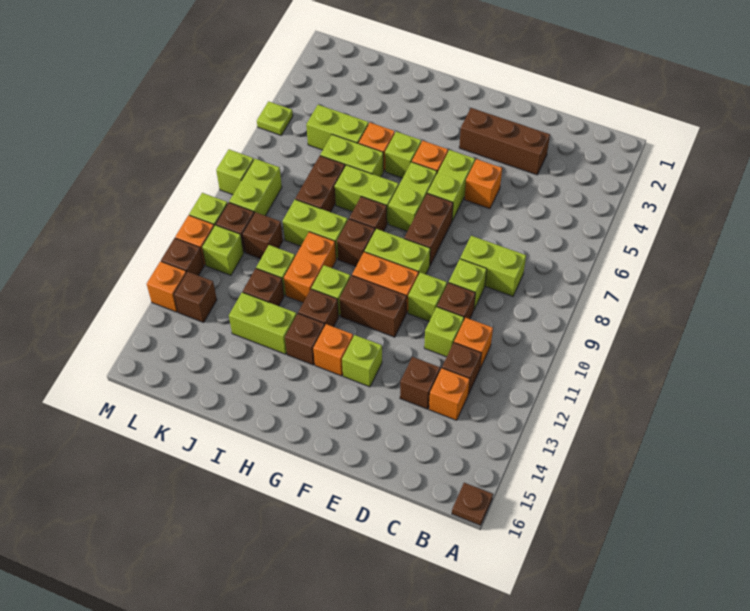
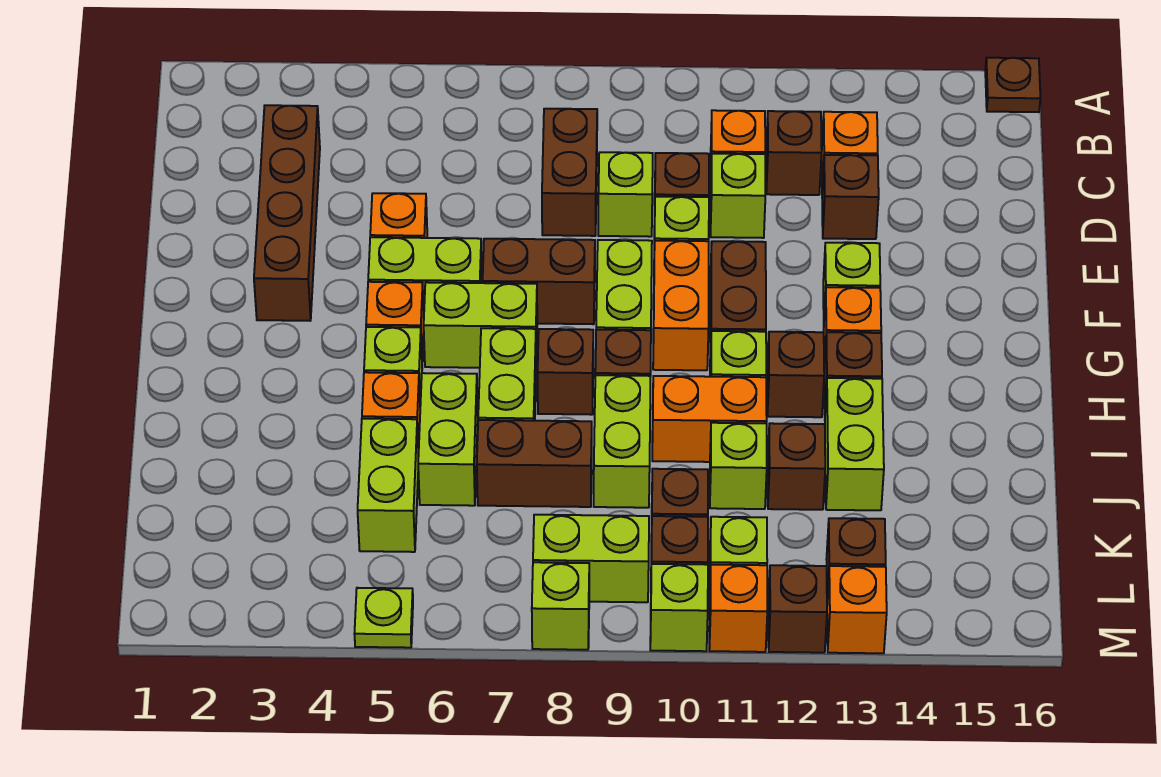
lime brick C8:D8 level 1 -> brown brick C8:D8 level 1
brown brick D3:F3 level 1 -> brown brick C3:F3 level 1

